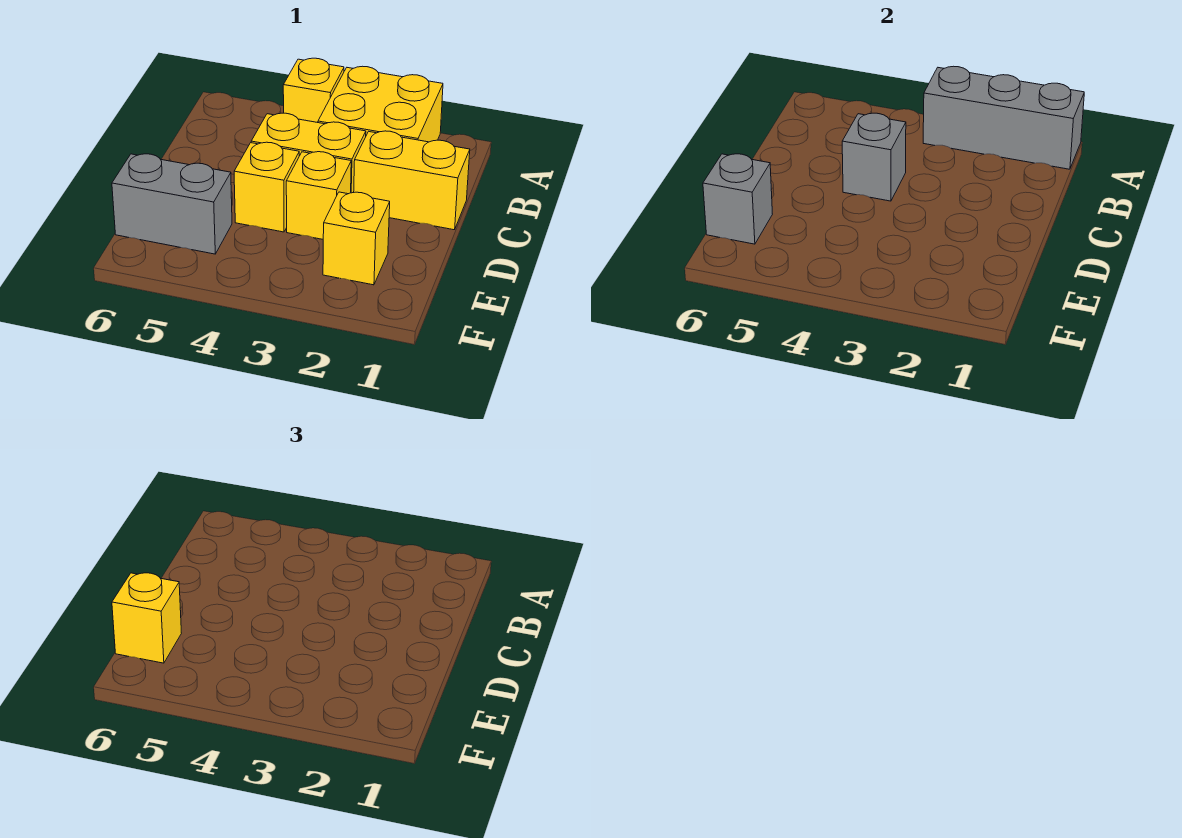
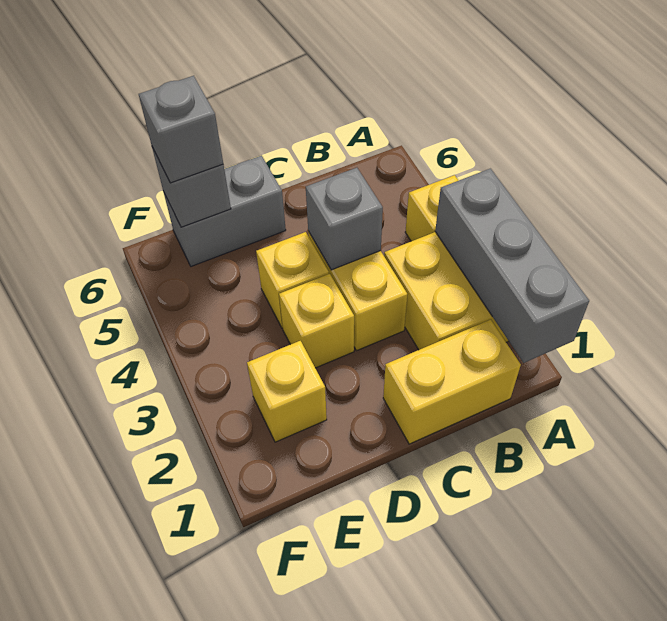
yellow brick C1:C2 level 1 -> yellow brick B1:C1 level 1
grey brick E5:E6 level 1 -> grey brick D6:E6 level 1
yellow brick E6 level 3 -> grey brick E6 level 3

